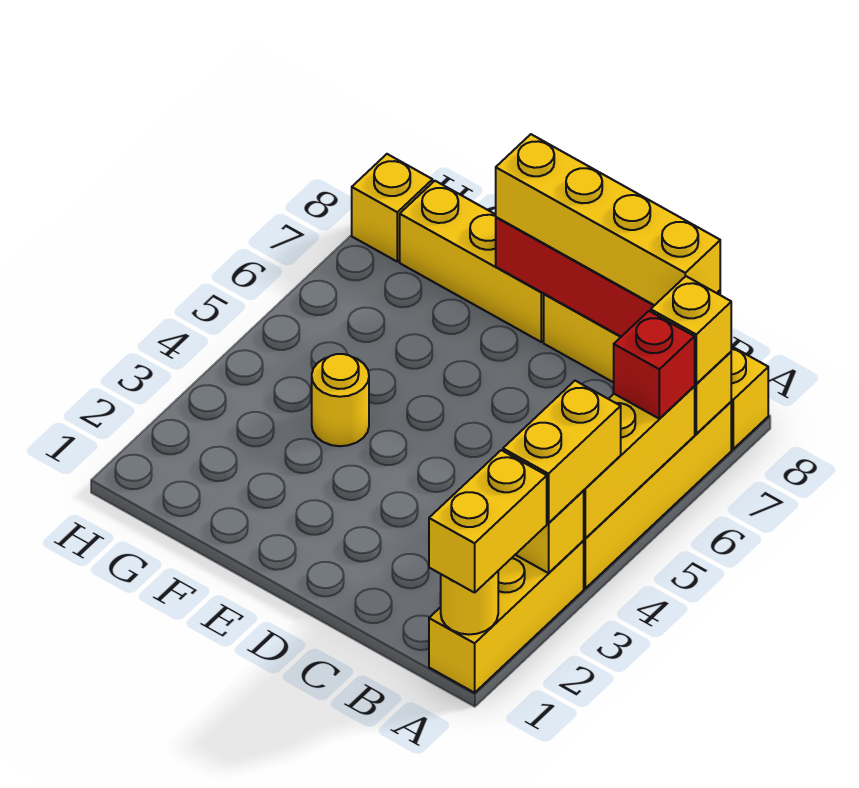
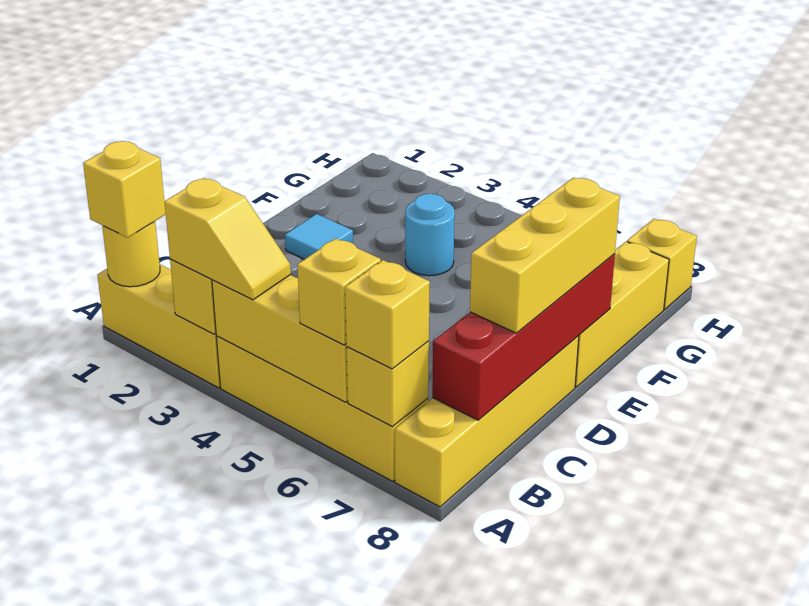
yellow brick A1:A2 level 3 -> yellow brick A1 level 3
yellow brick A3:A4 level 3 -> yellow slope A3:A4 level 3 top 3
red brick A6 level 3 -> yellow brick A6 level 3
yellow brick B8:E8 level 3 -> yellow brick C8:E8 level 3
none -> cyan tile E2 level 1
yellow round brick F4 level 1 -> cyan round brick F4 level 1

